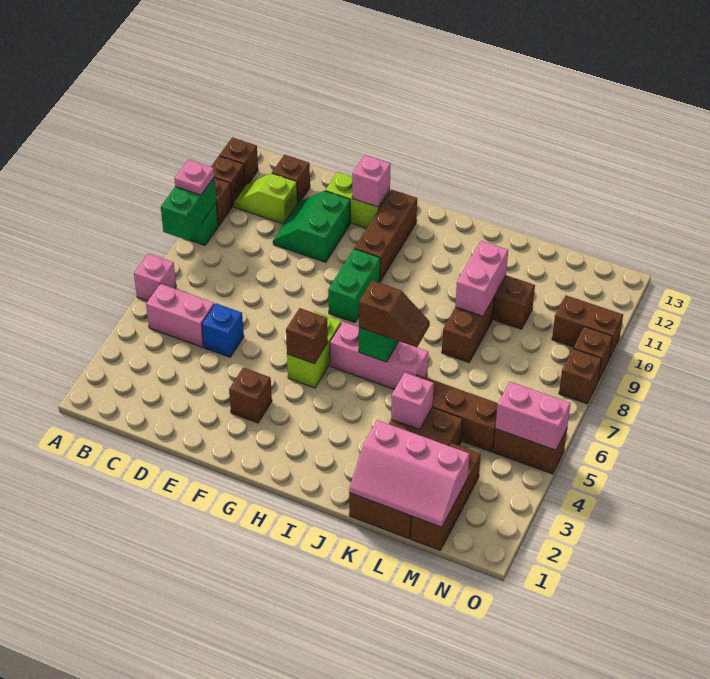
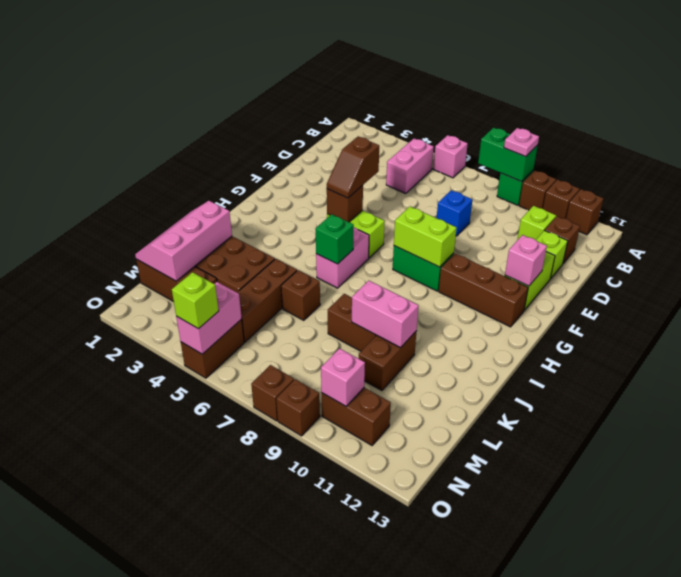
blue brick D5 level 1 -> blue brick D8 level 1
green slope D10:E11 level 1 top E -> none
none -> lime brick D12 level 1
brown brick F3 level 1 -> brown brick K6 level 1
none -> lime brick G8:G9 level 2
pink brick H6:J6 level 1 -> pink brick H6:I6 level 1
brown slope I6:J6 level 3 top I -> brown slope F5:G5 level 3 top F
pink brick K4 level 2 -> pink brick N10 level 2
brown brick N10:O10 level 1 -> brown brick N10:N11 level 1
none -> lime brick O5 level 3

